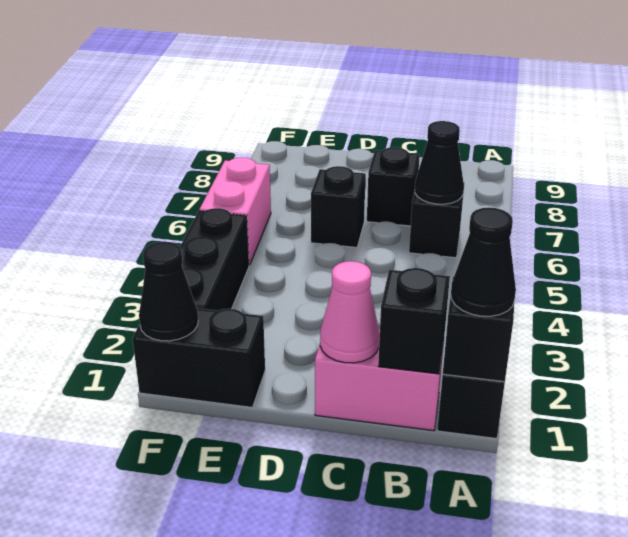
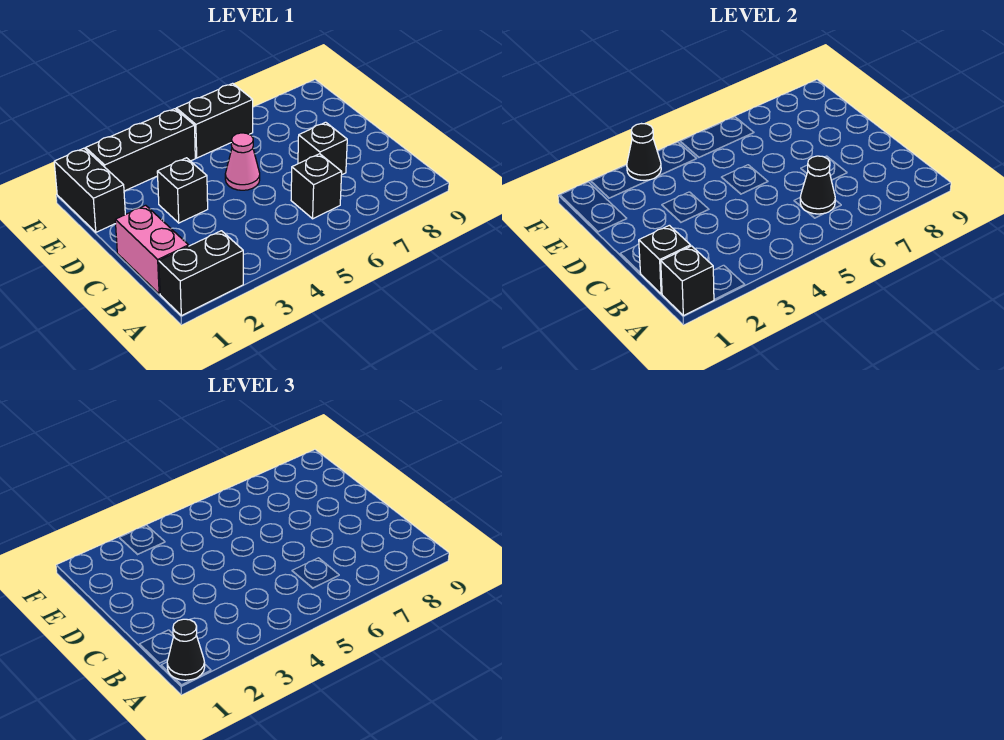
pink cone C1 level 2 -> pink cone D5 level 1
black brick D6 level 1 -> black brick D3 level 1
black cone F1 level 2 -> black cone F3 level 2
pink brick F5:F6 level 1 -> black brick F5:F6 level 1

